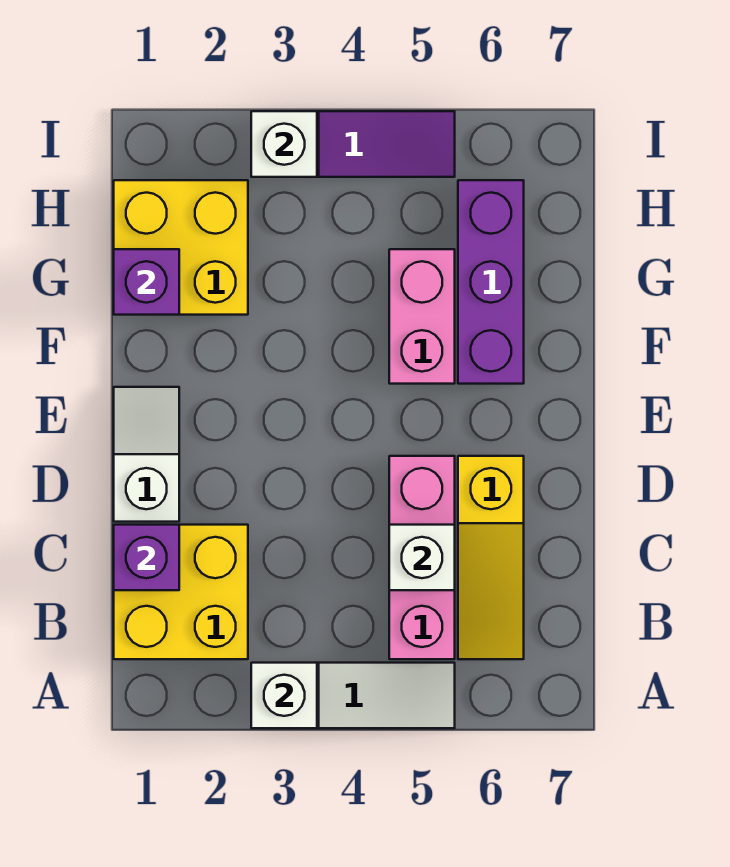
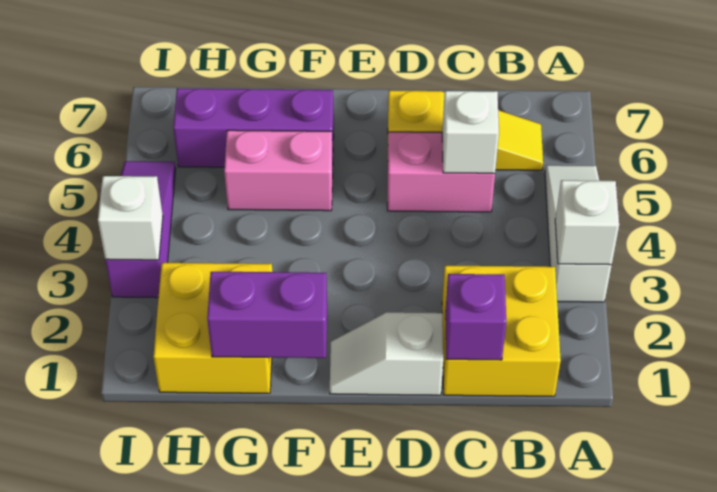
pink brick B5:D5 level 1 -> pink brick C5:D5 level 1
purple brick G1 level 2 -> purple brick F1:G1 level 2

